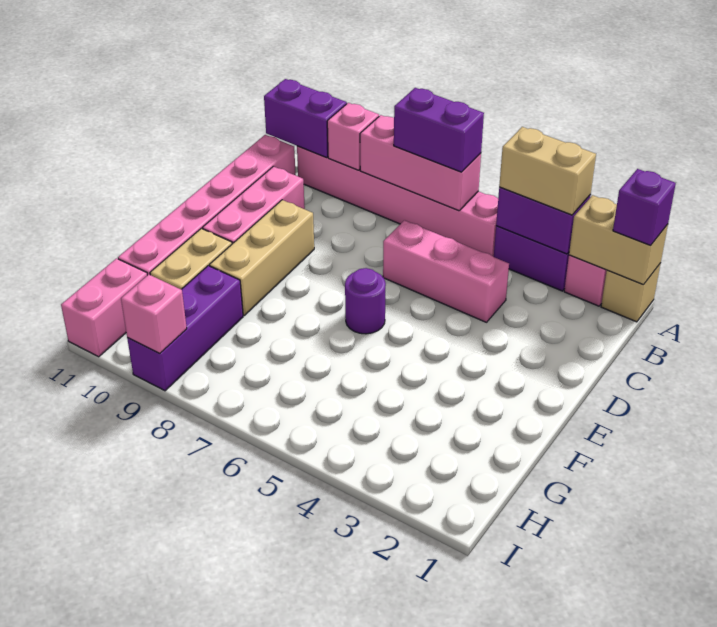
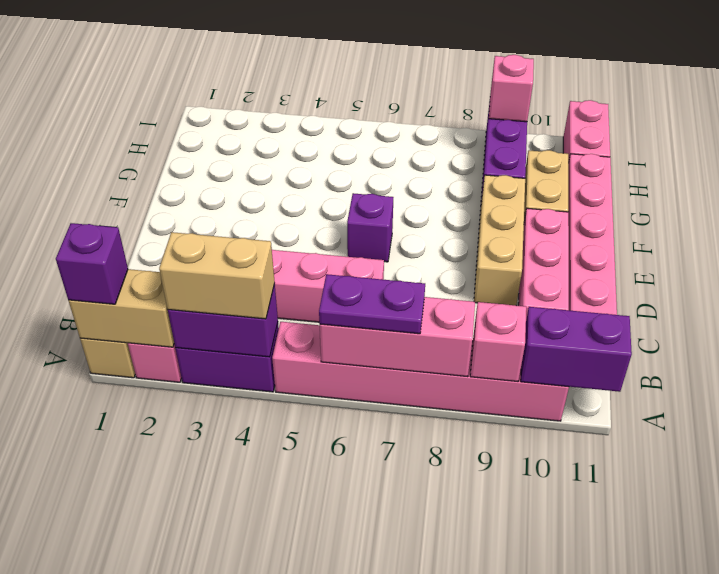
purple brick A6:A7 level 3 -> purple plate A6:A7 level 3
purple round brick E6 level 1 -> purple brick E6 level 1

